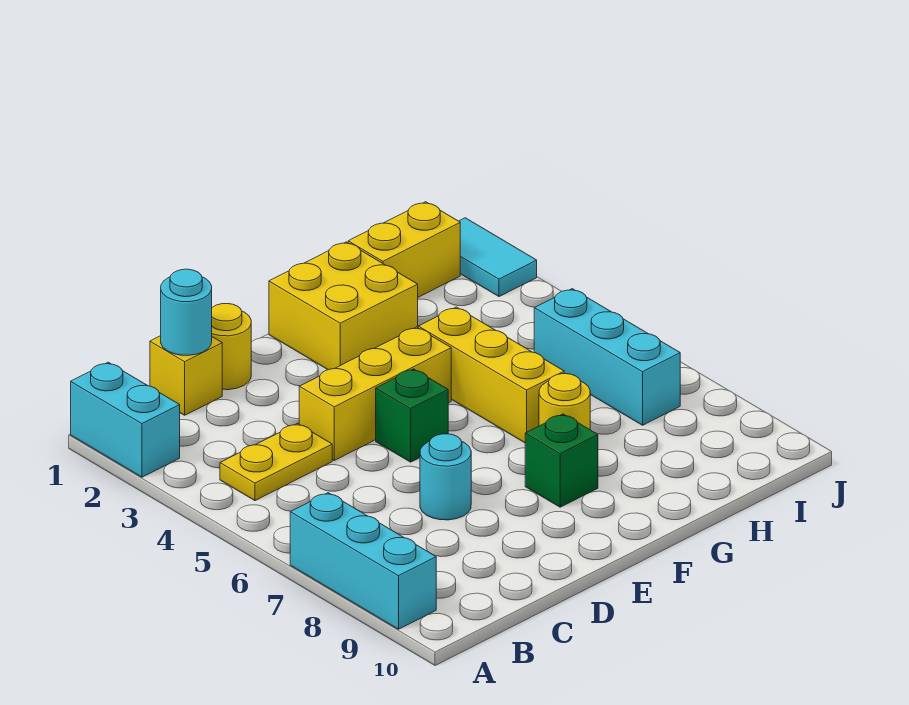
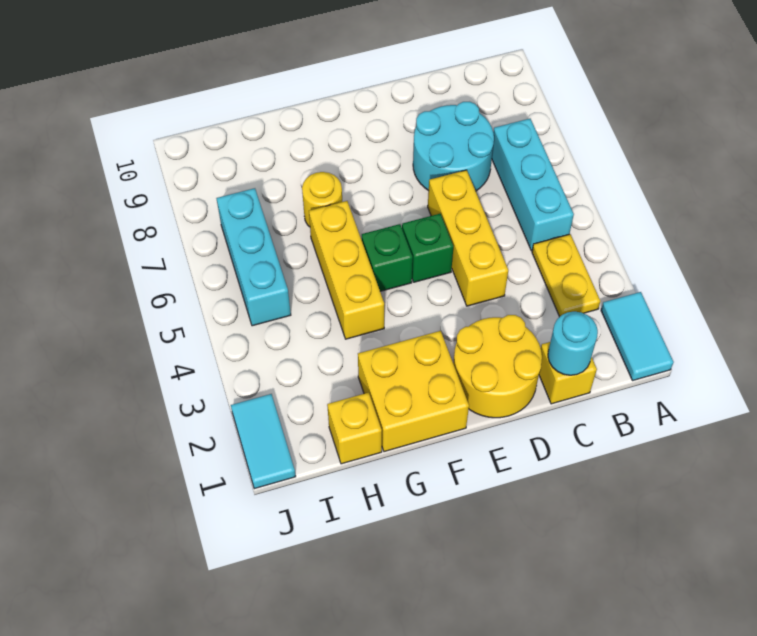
cyan brick A1:A2 level 1 -> cyan tile A1:A2 level 1
cyan brick A7:A9 level 1 -> cyan brick B5:B7 level 1
yellow plate B4:C4 level 1 -> yellow plate B3:B4 level 1
yellow round brick D1 level 1 -> yellow round brick D1:E2 level 1
yellow brick D4:F4 level 1 -> yellow brick D4:D6 level 1
cyan round brick D7 level 1 -> cyan round brick C7:D8 level 1
green brick F8 level 1 -> green brick F5 level 1
yellow brick H1:I1 level 1 -> yellow brick H1 level 1

